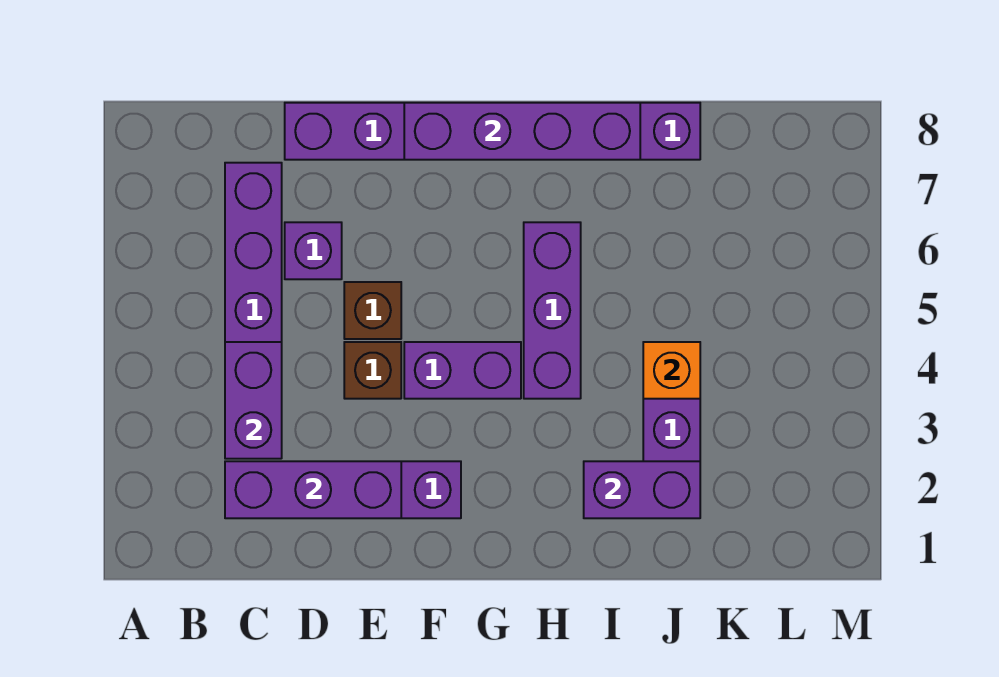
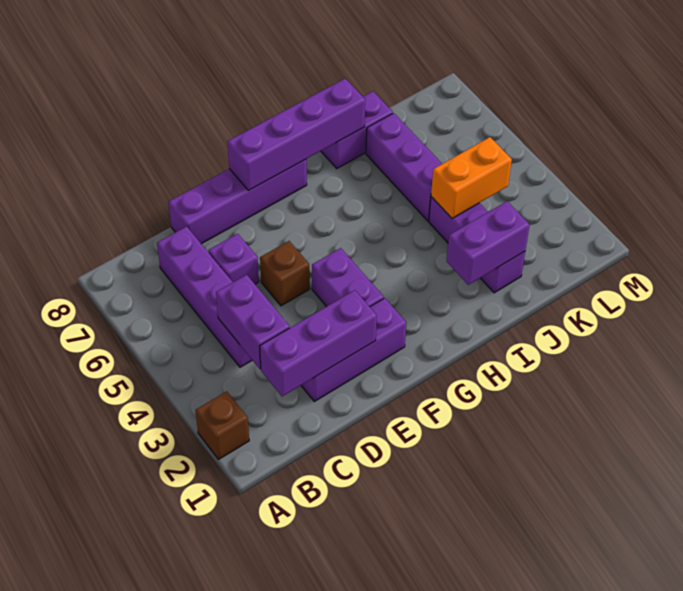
brown brick E4 level 1 -> brown brick A2 level 1
purple brick F4:G4 level 1 -> purple brick F3:F4 level 1
purple brick H4:H6 level 1 -> purple brick J5:J7 level 1
orange brick J4 level 2 -> orange brick J4:K4 level 2

